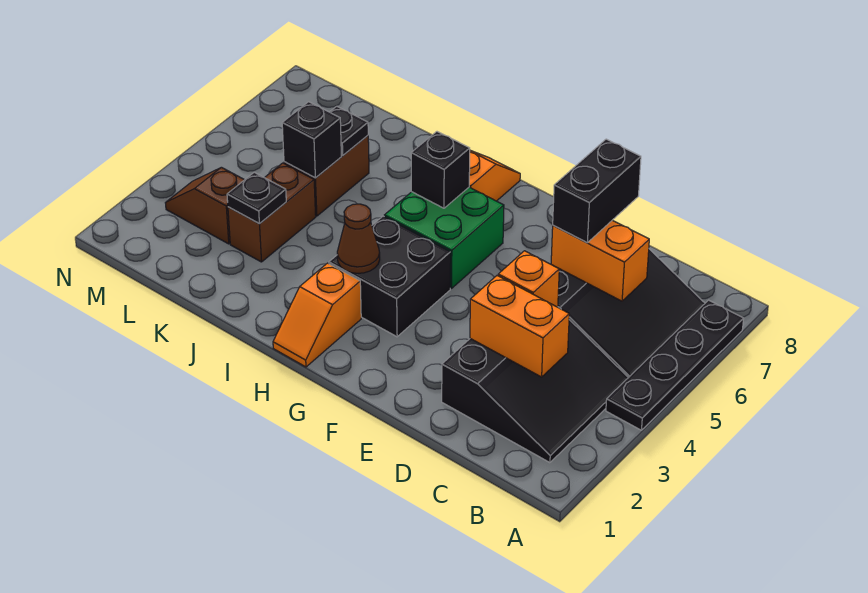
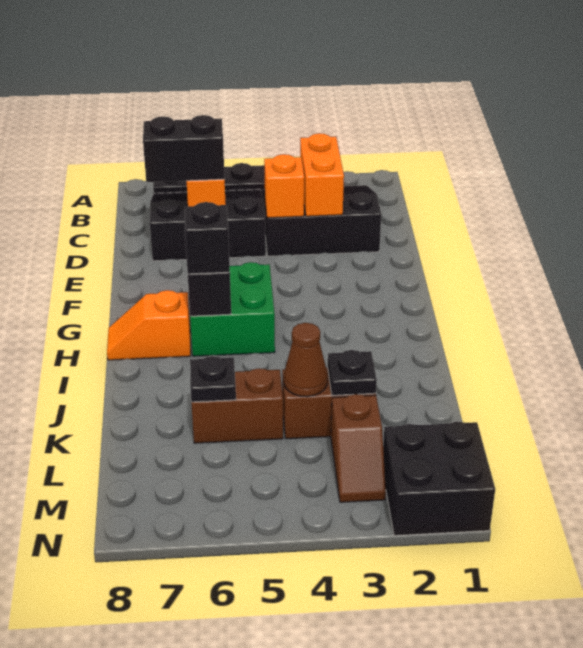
black brick G3:H4 level 1 -> black brick M1:N2 level 1
orange slope H1:H2 level 1 top 2 -> none
brown cone H3 level 2 -> brown cone K4 level 2
black brick K5 level 2 -> black brick H6 level 3

